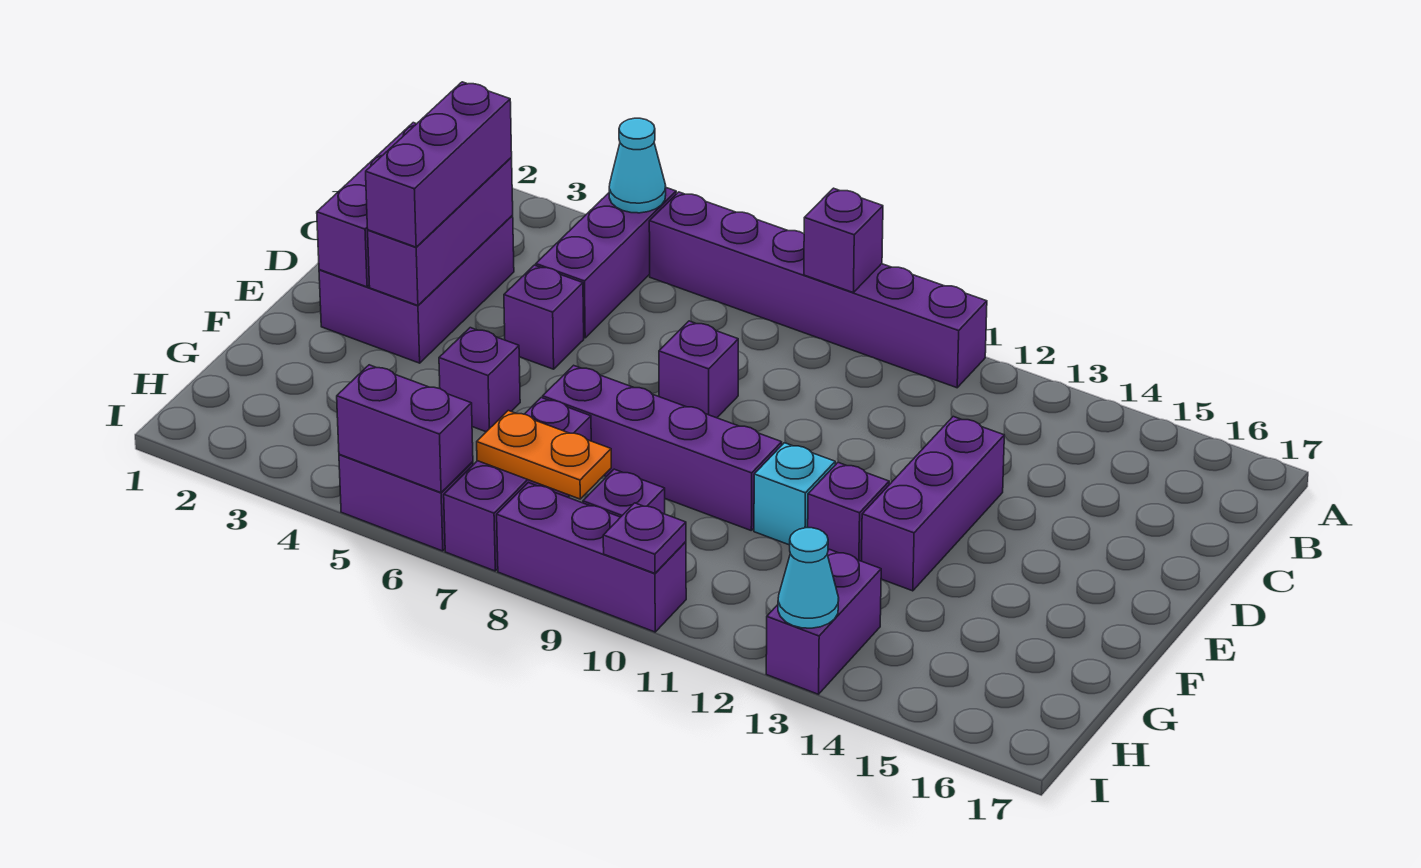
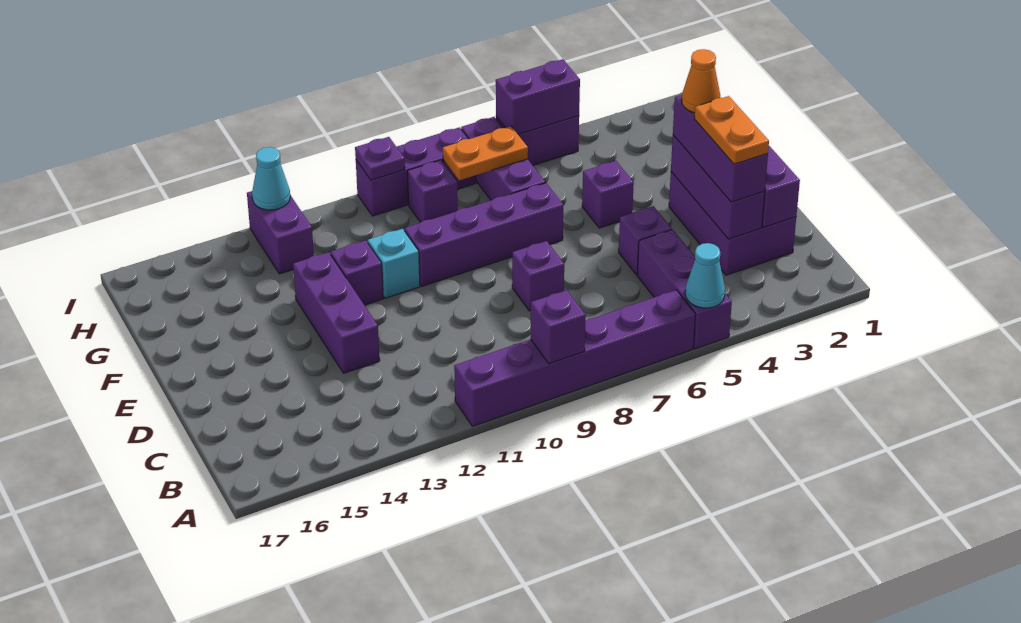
none -> orange plate C3:D3 level 4
none -> orange cone E3 level 4

